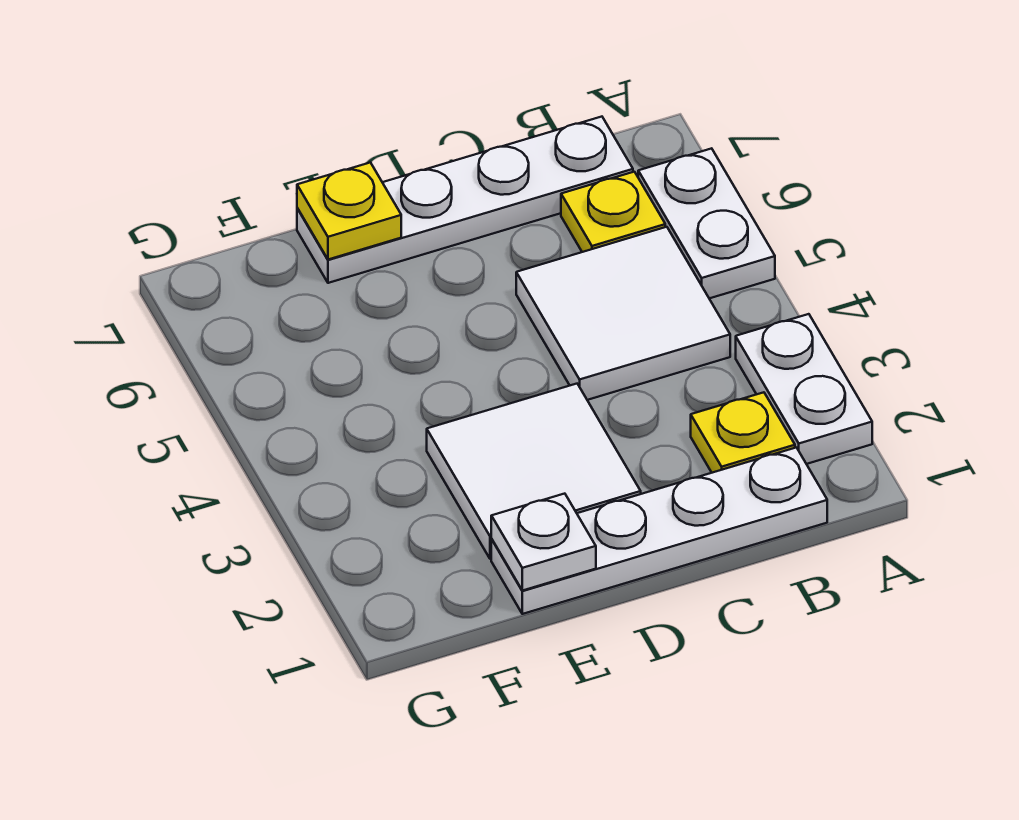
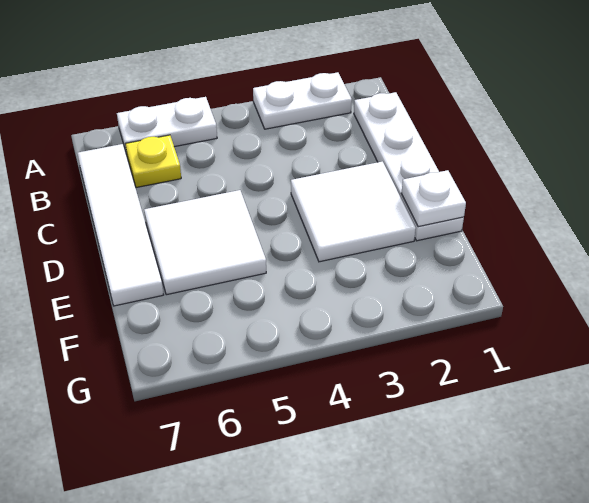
yellow plate B2 level 1 -> none
white tile B4:C5 level 1 -> white tile D5:E6 level 1
white plate B7:E7 level 1 -> white tile B7:E7 level 1
yellow plate E7 level 2 -> none

